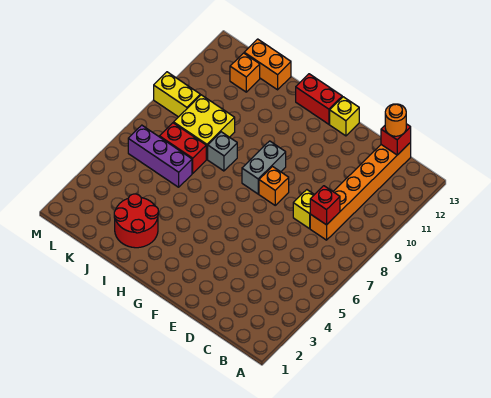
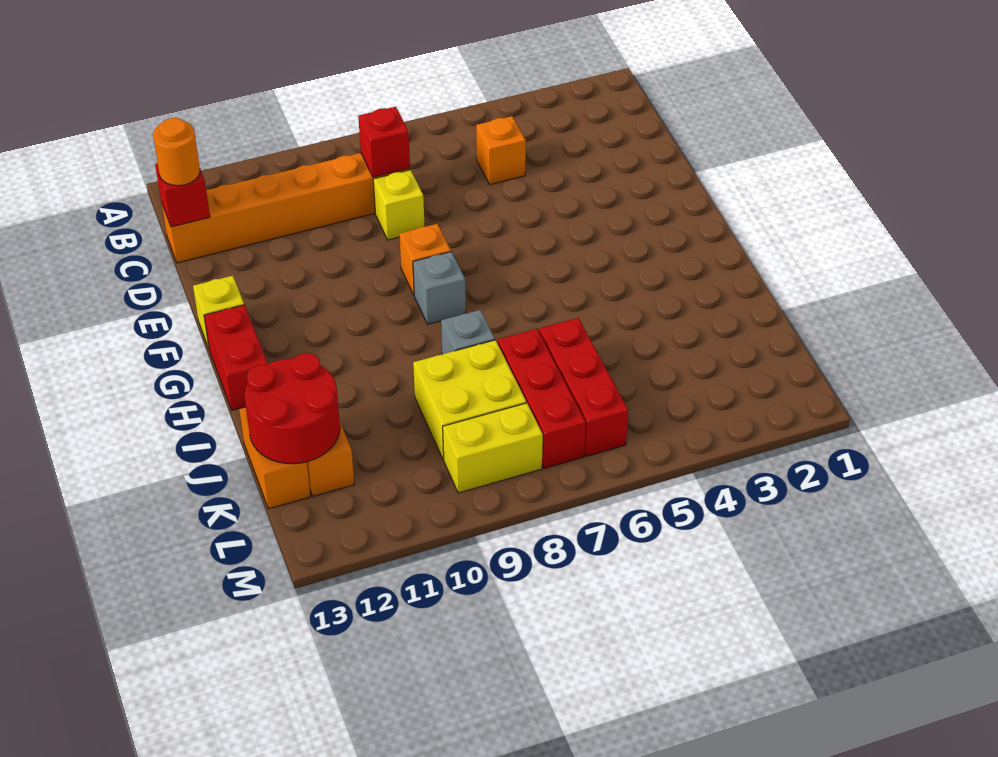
none -> orange brick C5 level 1
grey brick G8:G9 level 1 -> grey brick G8 level 1
red round brick I2:J3 level 1 -> red round brick J12:K13 level 2
purple brick J6:L6 level 1 -> red brick J6:L6 level 1
red brick J7:K7 level 1 -> red brick J7:L7 level 1
yellow brick L9:M9 level 1 -> yellow brick L8:L9 level 1

